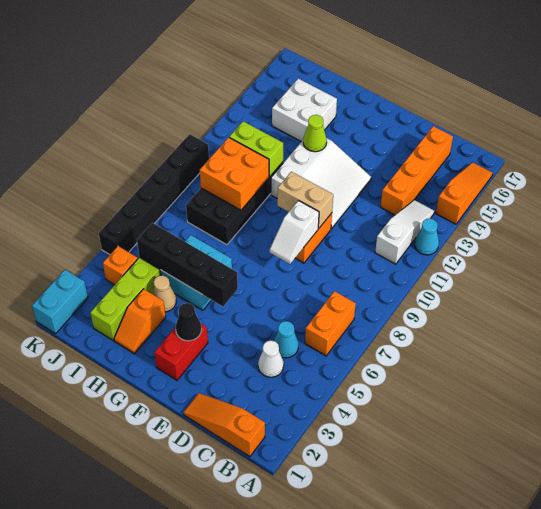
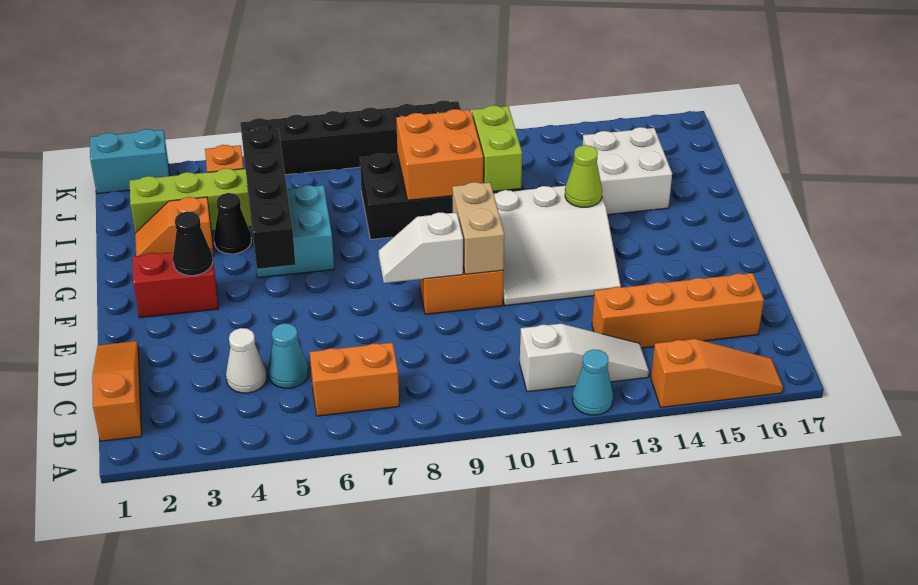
tan cone H4 level 1 -> black cone H4 level 1

